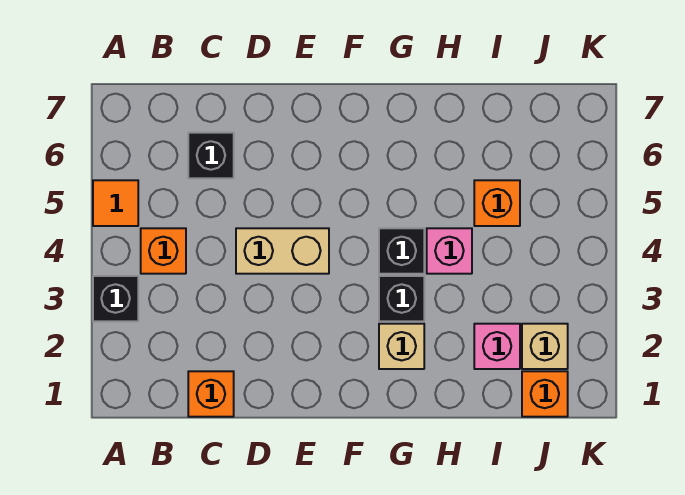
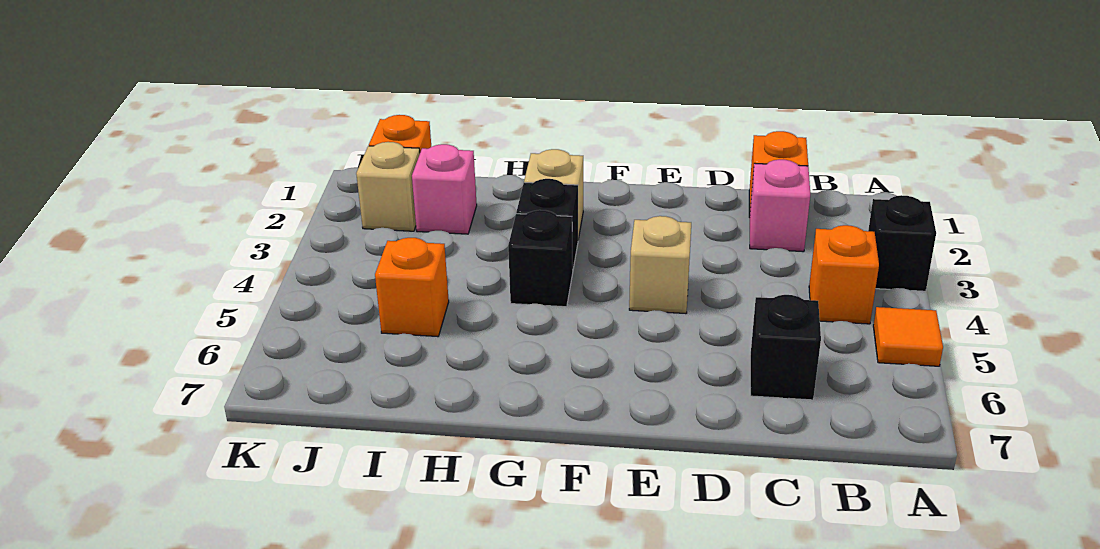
tan brick D4:E4 level 1 -> tan brick E4 level 1
pink brick H4 level 1 -> pink brick C2 level 1

